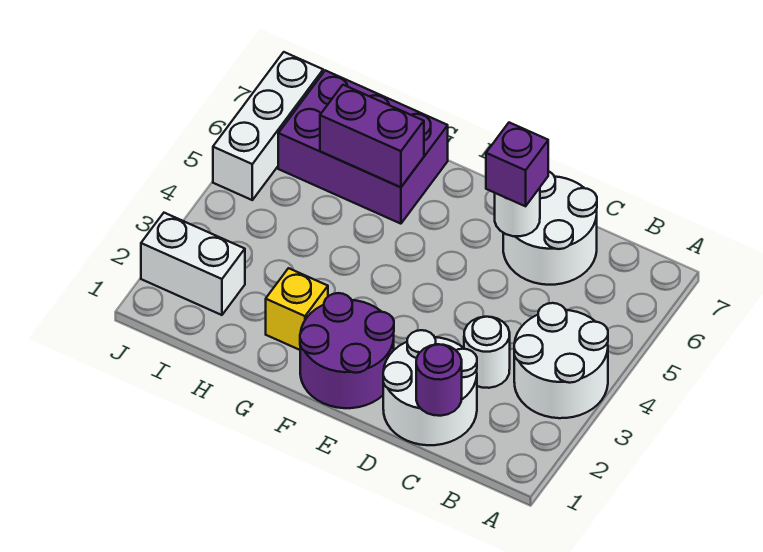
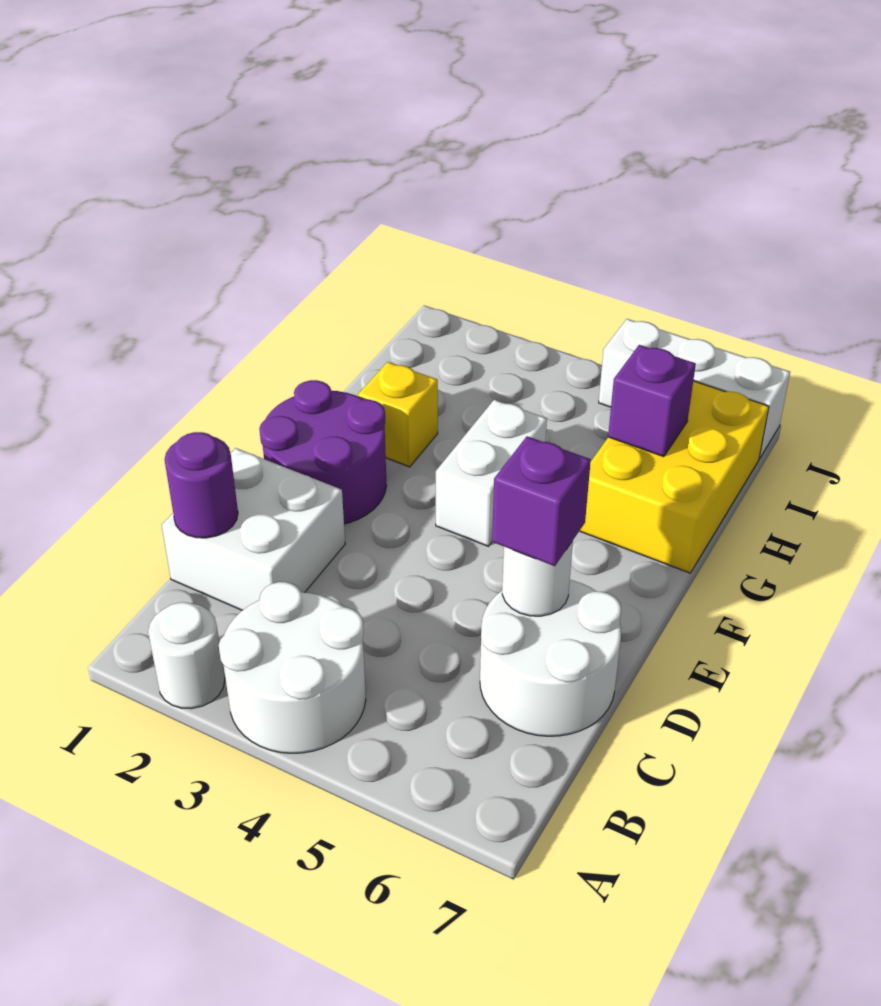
white round brick C1:D2 level 1 -> white brick C1:D2 level 1
white round brick C3 level 1 -> white round brick A2 level 1
purple brick G6:I7 level 1 -> yellow brick G6:I7 level 1
purple brick G6:H6 level 2 -> purple brick H6 level 2
white brick I2:J2 level 1 -> white brick F4:G4 level 1

